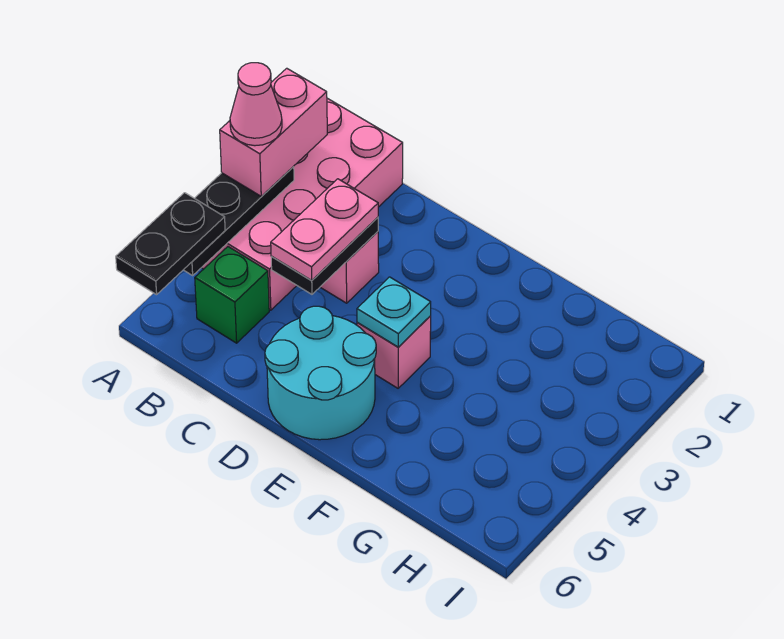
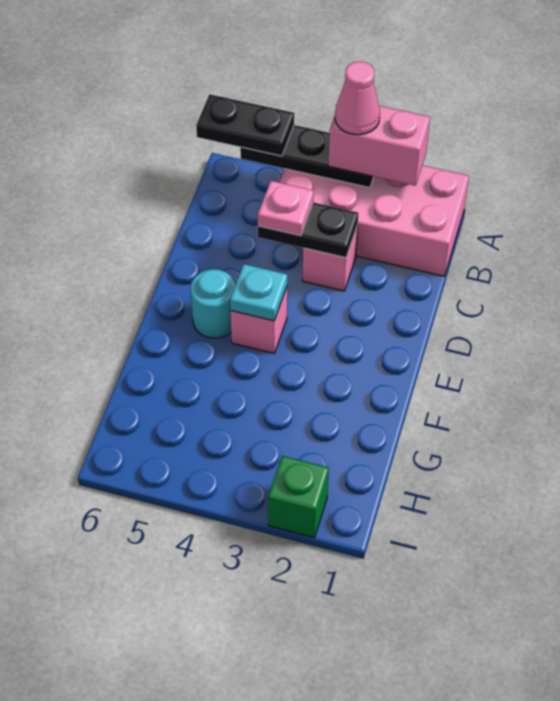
green brick B5 level 1 -> green brick I2 level 1
pink plate C3:C4 level 3 -> pink plate C4 level 3
cyan round brick D5:E6 level 1 -> cyan round brick E5 level 1

